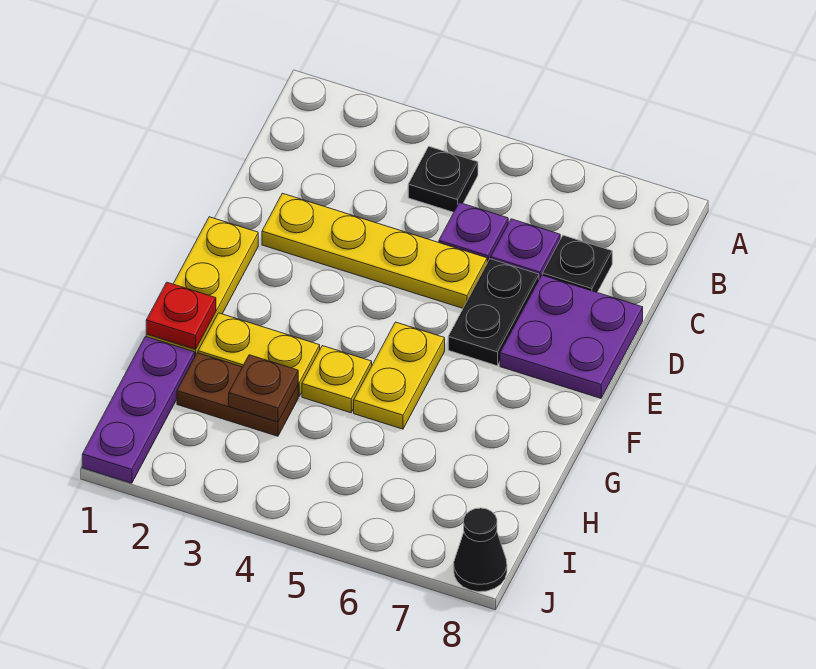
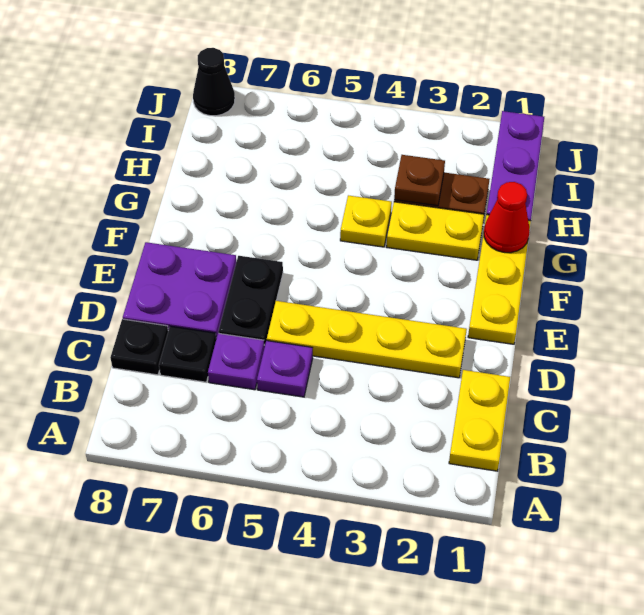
black plate B4 level 1 -> black plate C8 level 1
yellow plate F5:G5 level 1 -> yellow plate B1:C1 level 1
red plate G1 level 2 -> red cone G1 level 2

